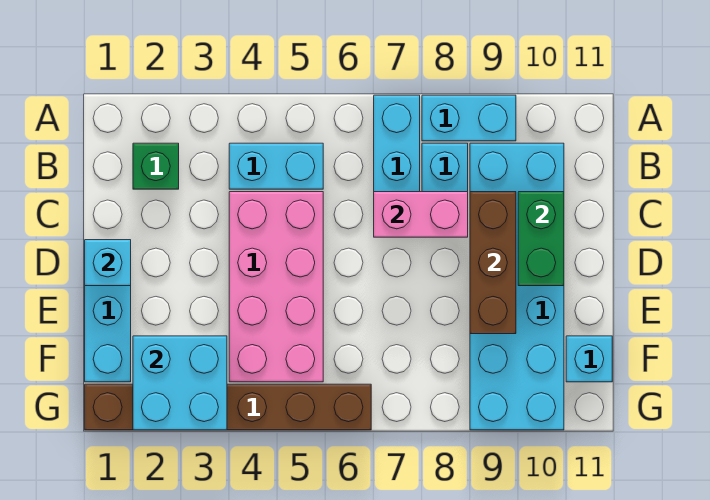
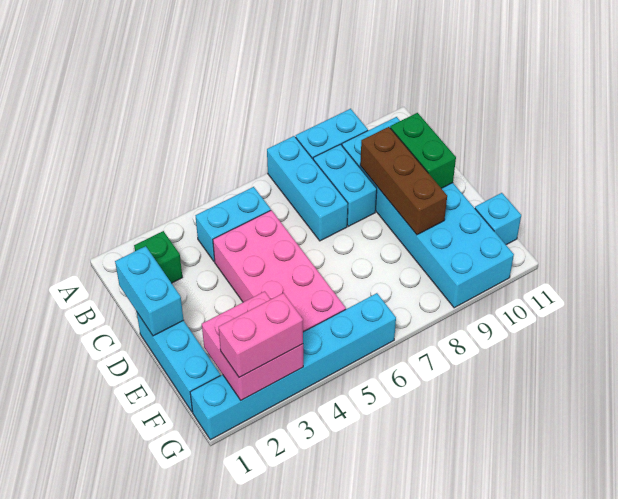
pink brick C7:C8 level 2 -> pink brick G2:G3 level 3
cyan brick D1 level 2 -> cyan brick C1:D1 level 2
cyan brick F2:G3 level 2 -> pink brick F2:G3 level 2
brown brick G1:G6 level 1 -> cyan brick G1:G6 level 1

